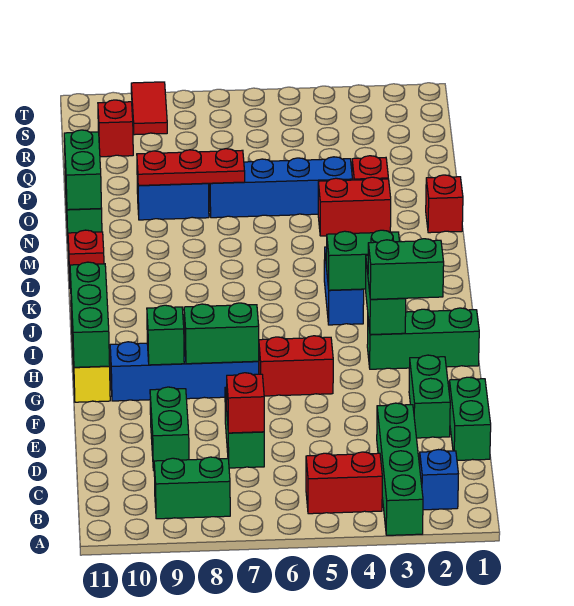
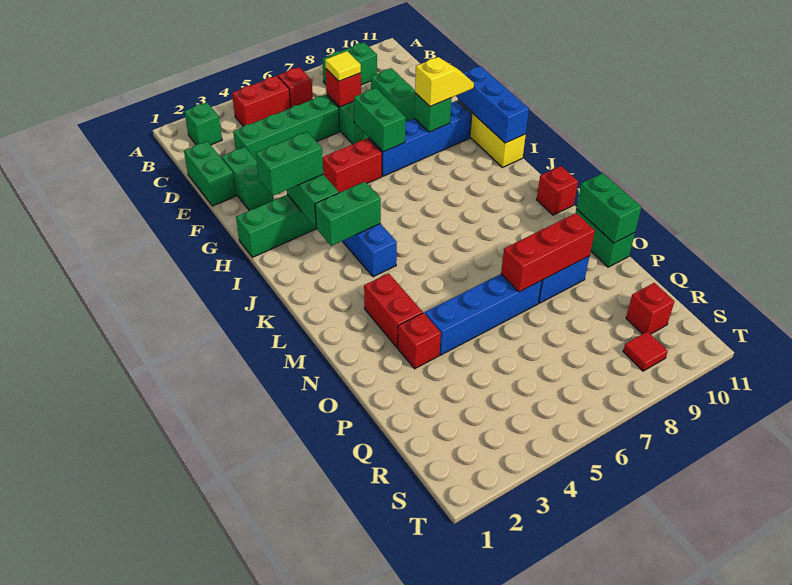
green brick A3:D3 level 1 -> green brick D3:D6 level 1
blue brick B2 level 1 -> green brick B2 level 1
none -> yellow tile D7 level 3
green brick G7:G8 level 2 -> green brick F7:G7 level 2
none -> yellow slope G9:G10 level 3 top 9
green brick G11:I11 level 2 -> blue brick G11:I11 level 2
red brick N1 level 1 -> red brick B6 level 1
red brick N3:N4 level 1 -> red brick M3:N3 level 1
red plate O7:O9 level 2 -> red brick O7:O9 level 2
red tile S9:T9 level 1 -> red tile S9 level 1

